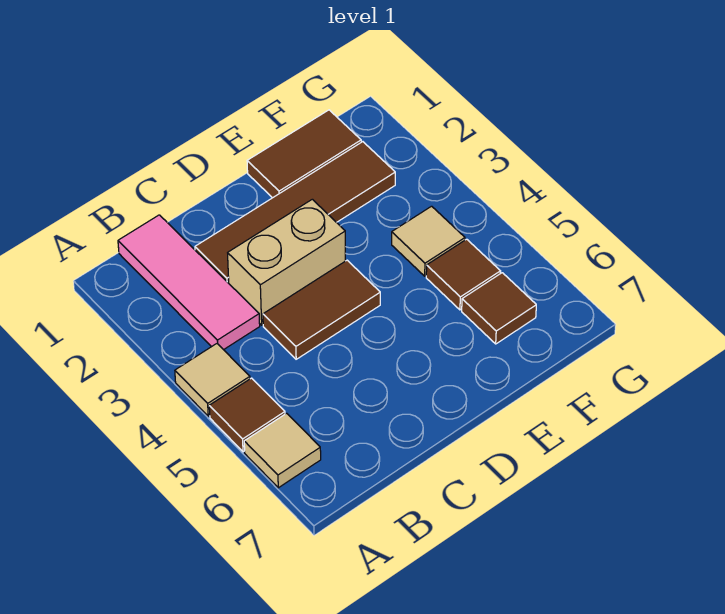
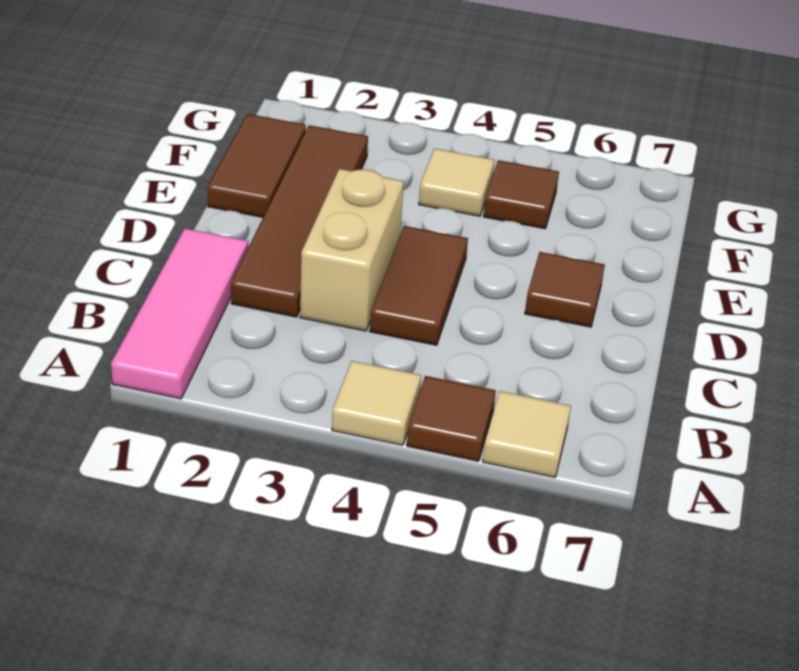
pink tile B1:B3 level 1 -> pink tile A1:C1 level 1
brown tile F6 level 1 -> brown tile D6 level 1

